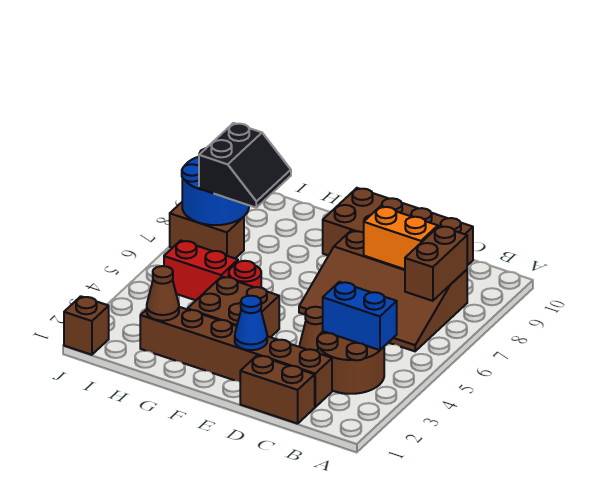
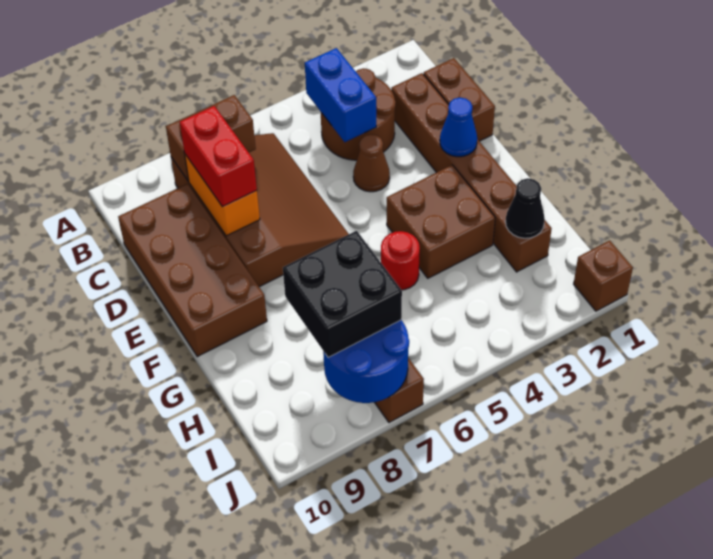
brown cone H2 level 2 -> black cone H2 level 2
red brick H5:I5 level 1 -> red brick C8:D8 level 3
black slope H7:I8 level 3 top I -> black brick H7:I8 level 3

